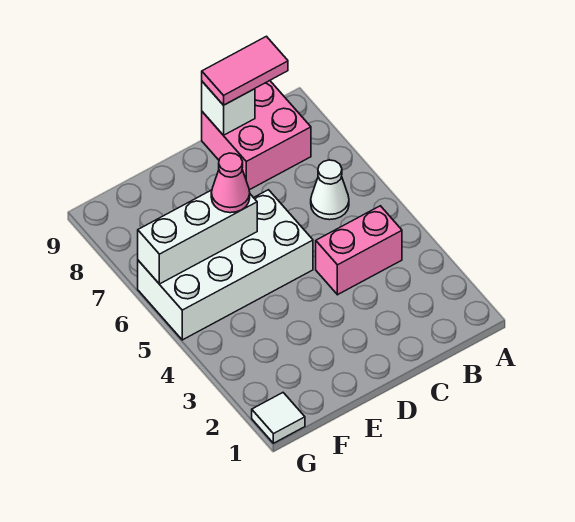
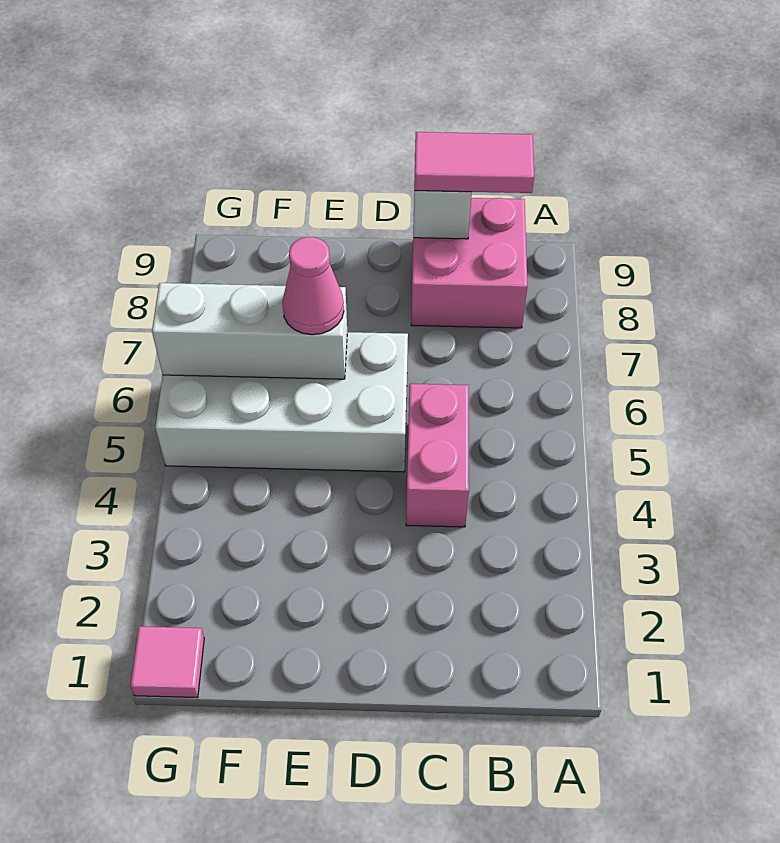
pink brick B4:C4 level 1 -> pink brick C4:C5 level 1
white cone B6 level 1 -> none
white tile G1 level 1 -> pink tile G1 level 1

